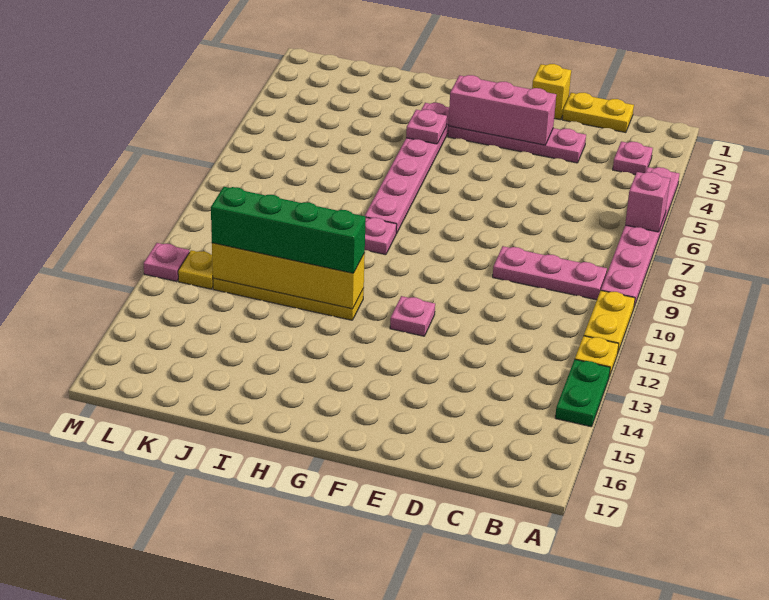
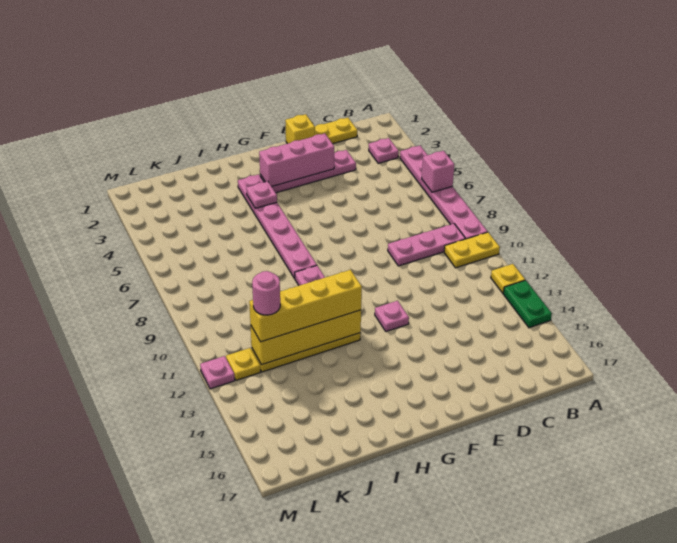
yellow plate A10:A11 level 1 -> yellow plate A10:B10 level 1
green brick H12:K12 level 3 -> yellow brick H12:K12 level 3
none -> pink round brick K12 level 4

